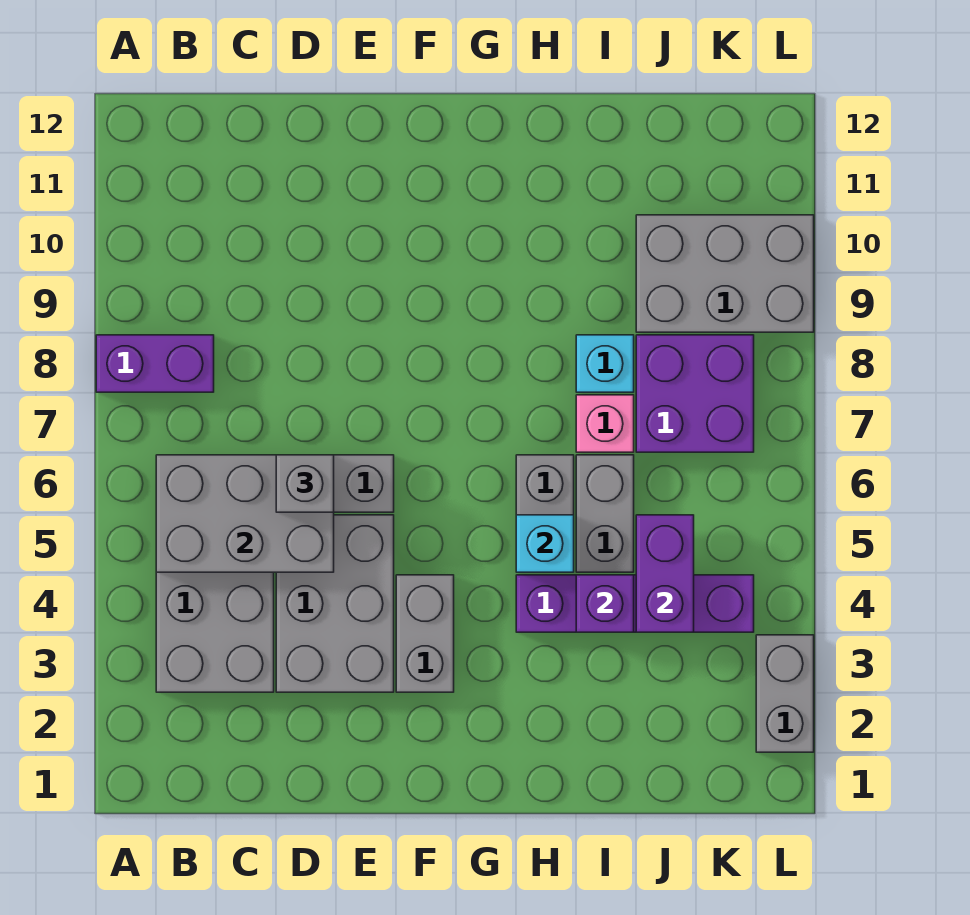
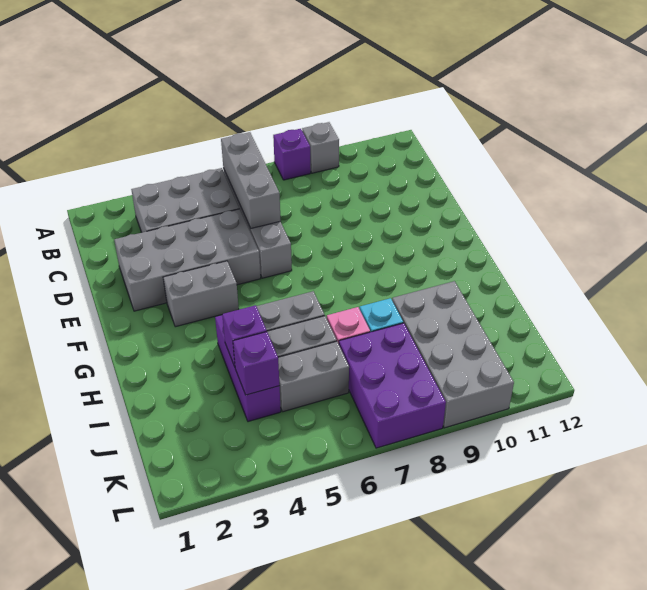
purple brick A8:B8 level 1 -> purple brick A8 level 1
grey brick B5:D6 level 2 -> grey brick B6:D6 level 2
grey brick D3:E5 level 1 -> grey brick D2:E5 level 1
grey brick D6 level 3 -> grey brick A9 level 1
purple brick H4:K4 level 1 -> purple brick H4:J4 level 1
cyan brick H5 level 2 -> none
purple brick J4:J5 level 2 -> purple brick J4 level 2
purple brick J7:K8 level 1 -> purple brick J7:L8 level 1
grey brick J9:L10 level 1 -> grey brick I9:L10 level 1
grey brick L2:L3 level 1 -> grey brick J5:J6 level 1

